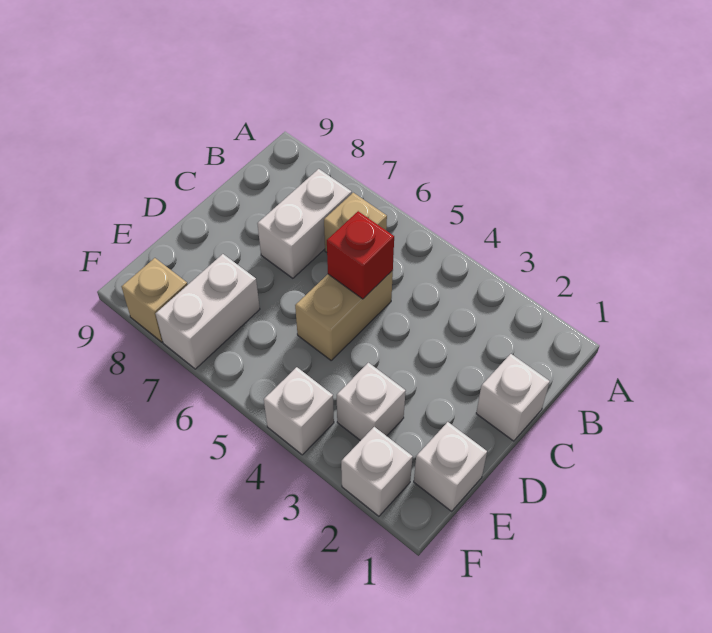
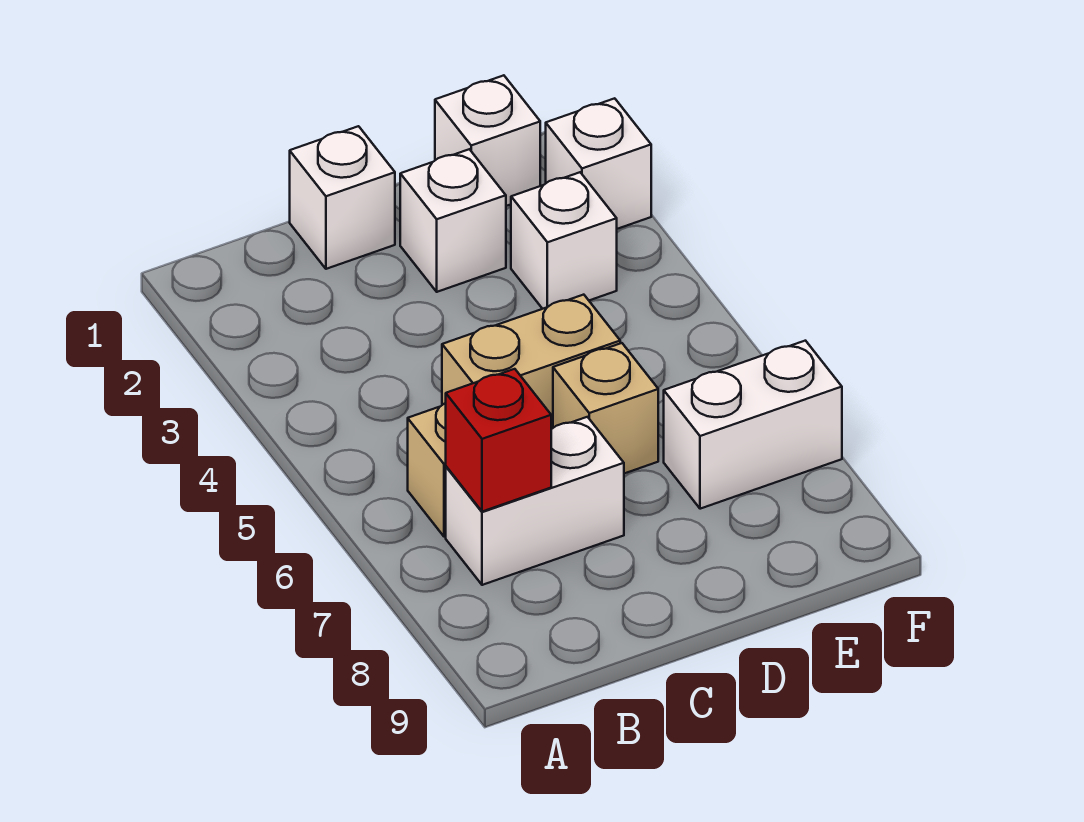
red brick C5 level 2 -> red brick B7 level 2
white brick F4 level 1 -> white brick D2 level 1
tan brick F8 level 1 -> tan brick D6 level 1

